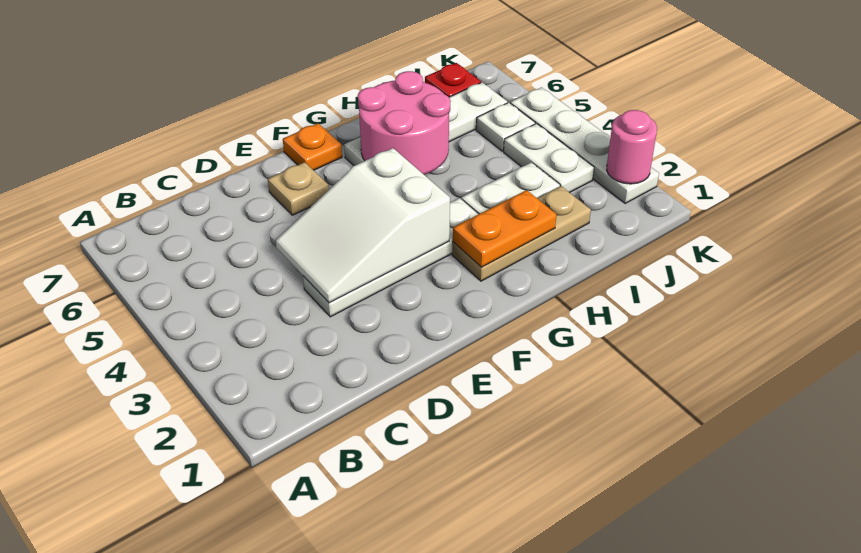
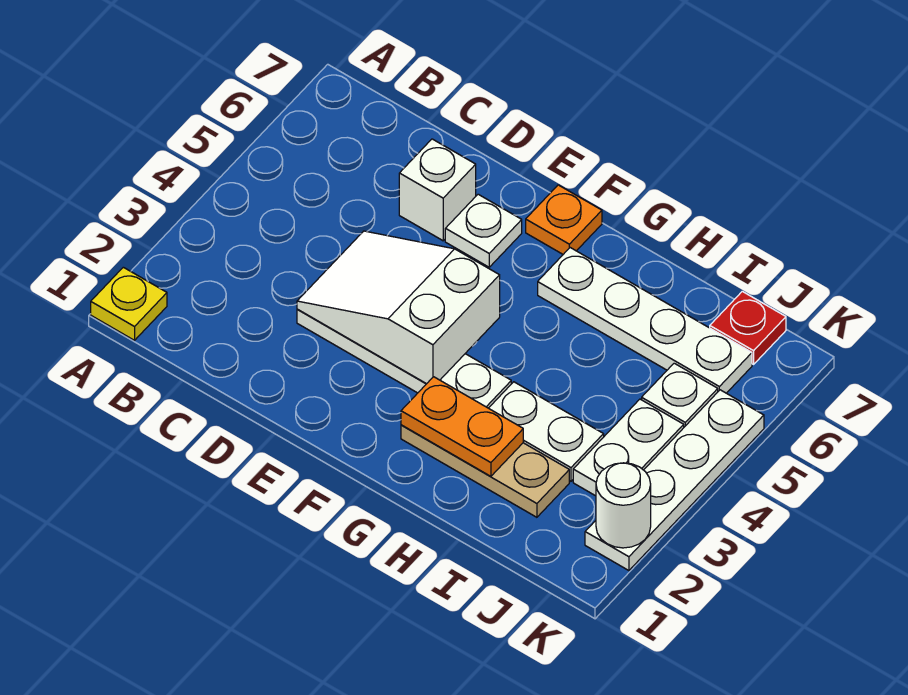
none -> yellow plate A1 level 1
none -> white brick D6 level 1
tan plate E6 level 1 -> white plate E6 level 1
pink round brick G5:H6 level 2 -> none
pink round brick K2 level 2 -> white round brick K2 level 2

